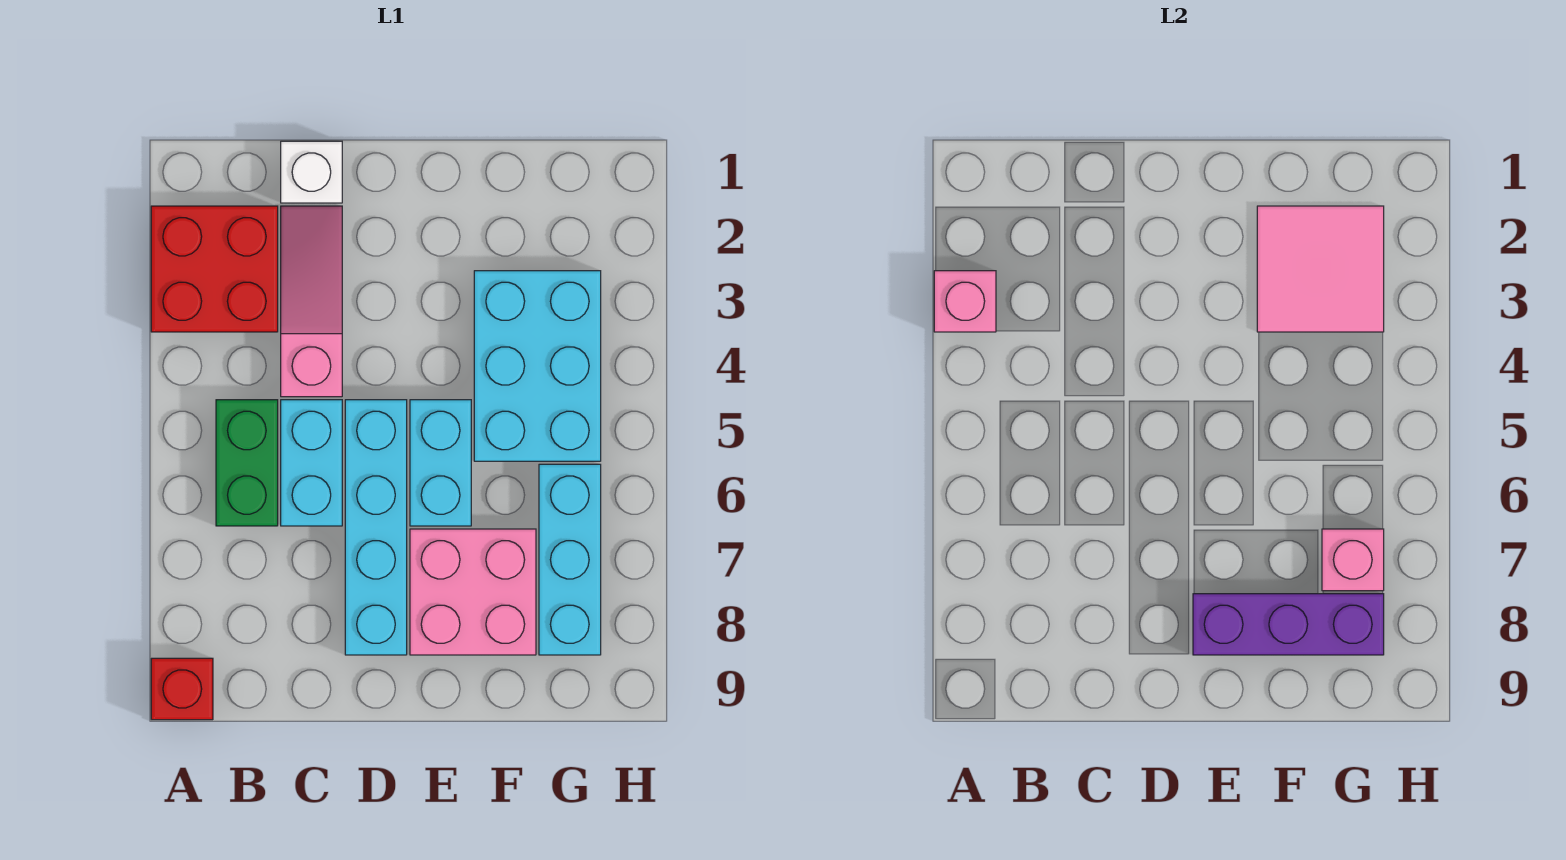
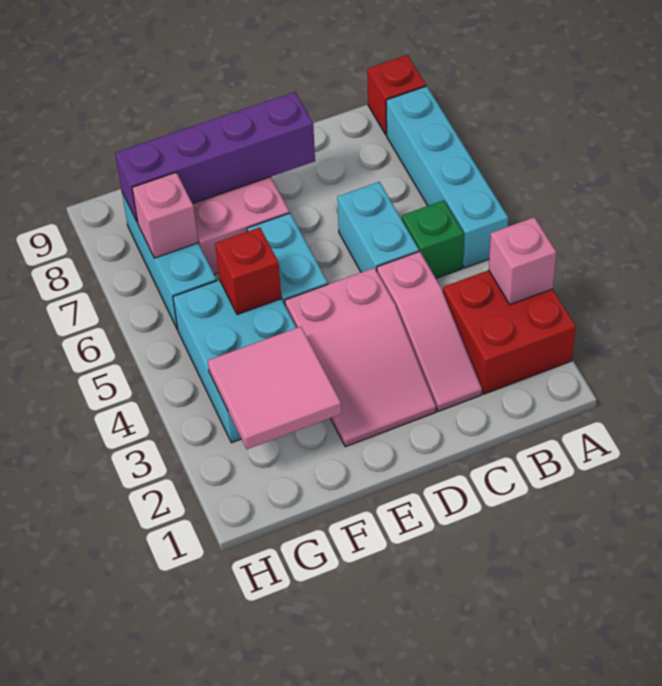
green brick B5:B6 level 1 -> green brick B5 level 1
white brick C1 level 1 -> none
none -> pink slope D2:E4 level 1 top 4
cyan brick D5:D8 level 1 -> cyan brick A5:A8 level 1
purple brick E8:G8 level 2 -> purple brick D8:G8 level 2
none -> red brick F5 level 2

